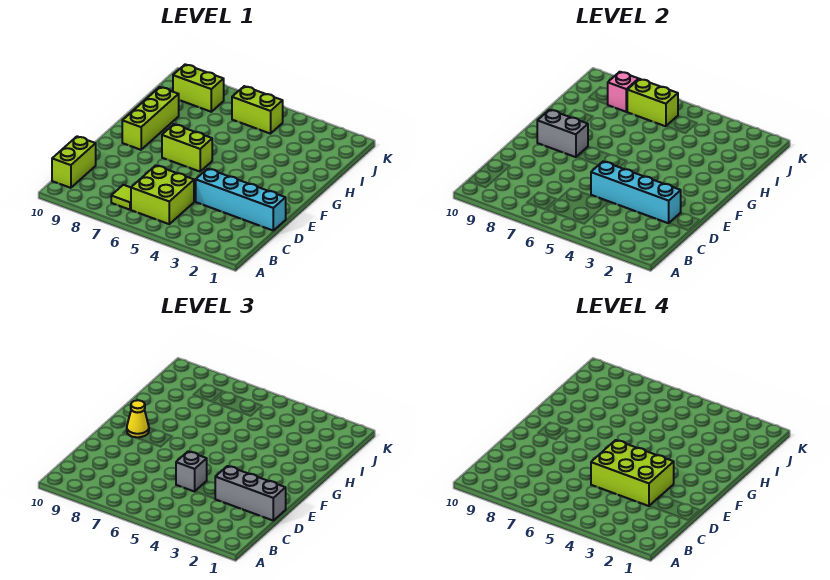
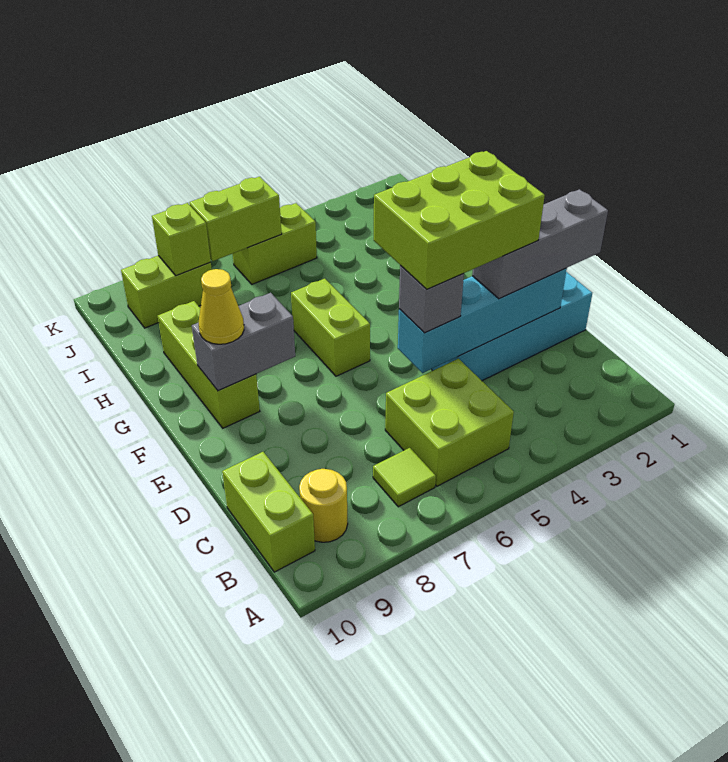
none -> yellow round brick B9 level 1
lime brick F6:F7 level 1 -> lime brick F6:G6 level 1
pink brick J8 level 2 -> lime brick J8 level 2

